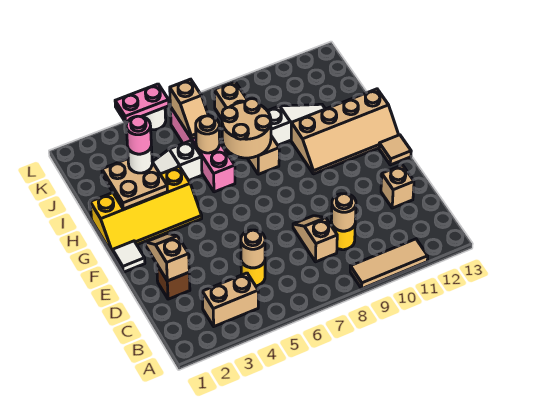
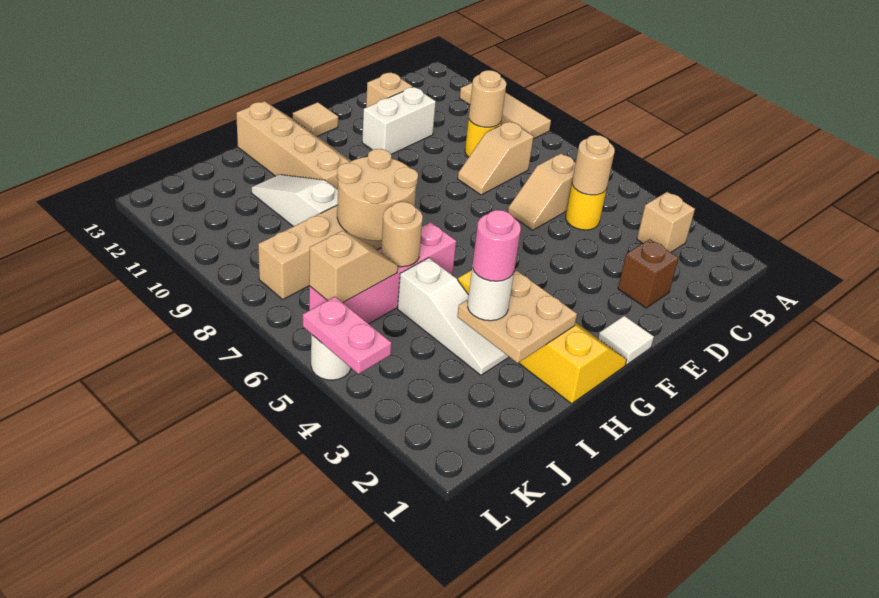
tan brick B3:B4 level 1 -> tan brick B3 level 1
tan slope D2:E2 level 2 top D -> tan slope C6:D6 level 1 top C
none -> white brick D11:E11 level 1

